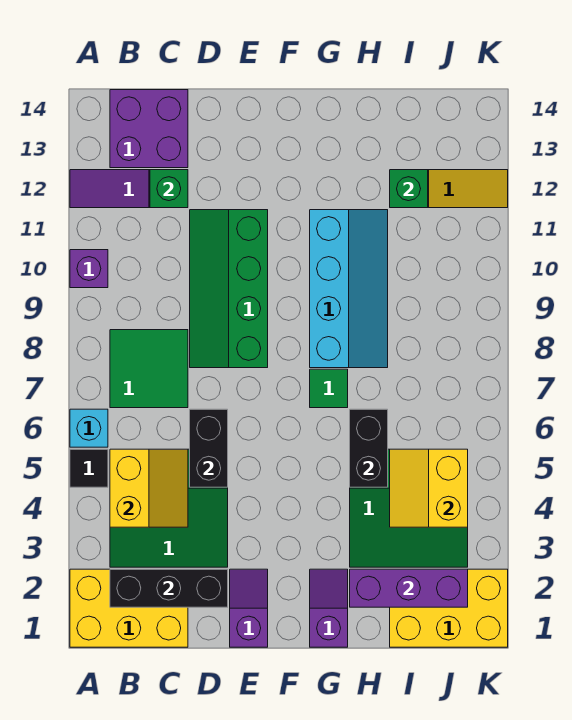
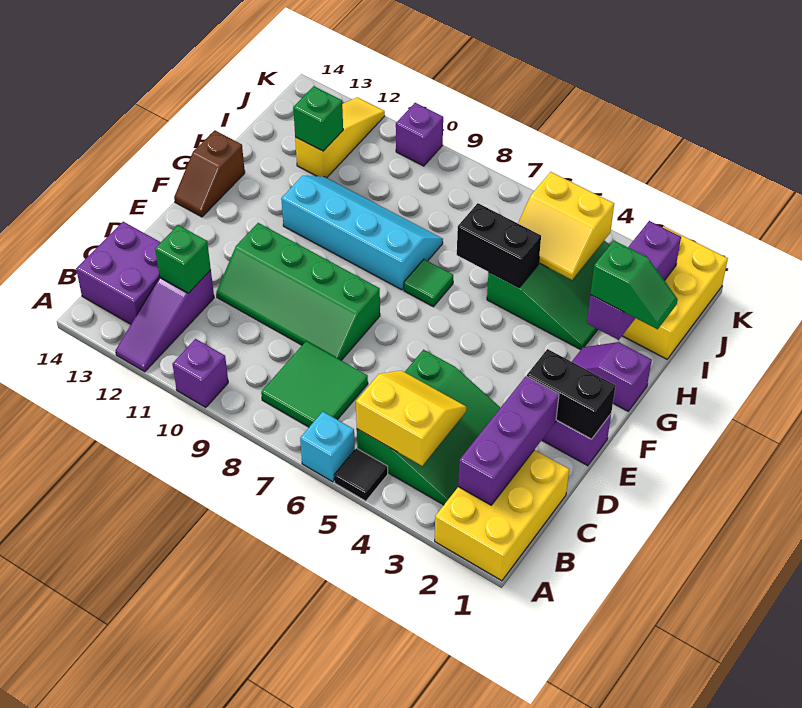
black brick B2:D2 level 2 -> purple brick B2:D2 level 2
black brick D5:D6 level 2 -> black brick E1:E2 level 2
none -> brown slope F14:G14 level 1 top G
none -> green slope H1:H2 level 3 top 2
none -> purple brick K10 level 1

